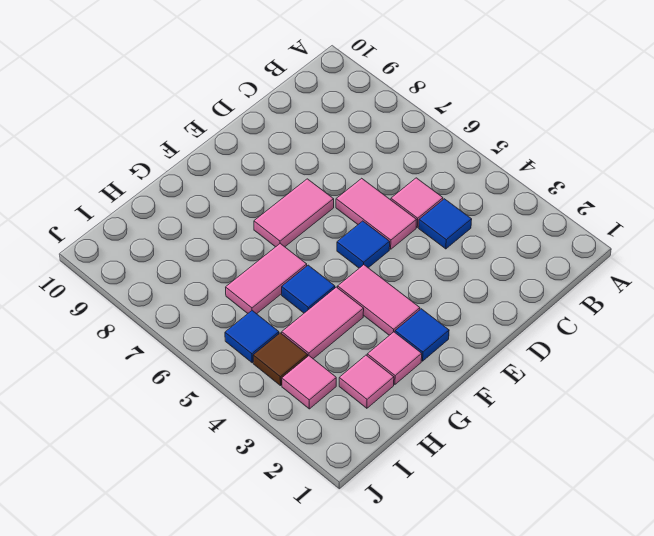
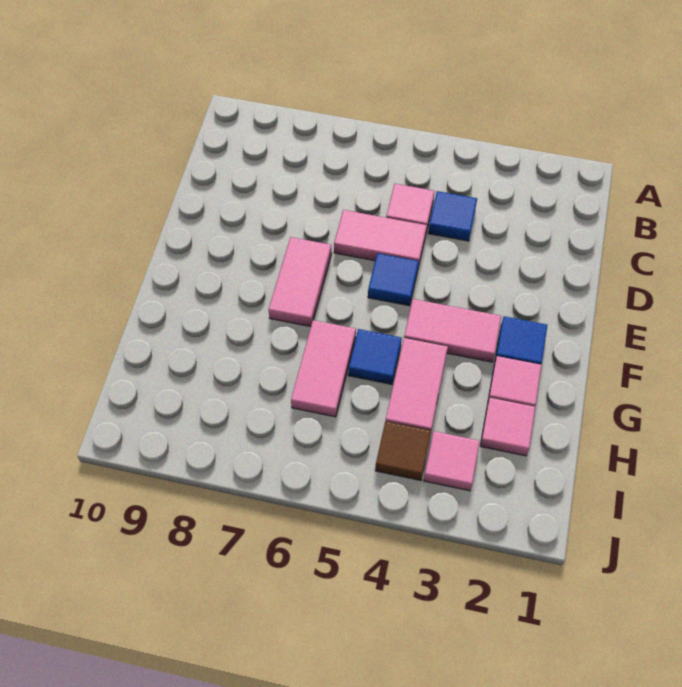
blue tile I5 level 1 -> none

